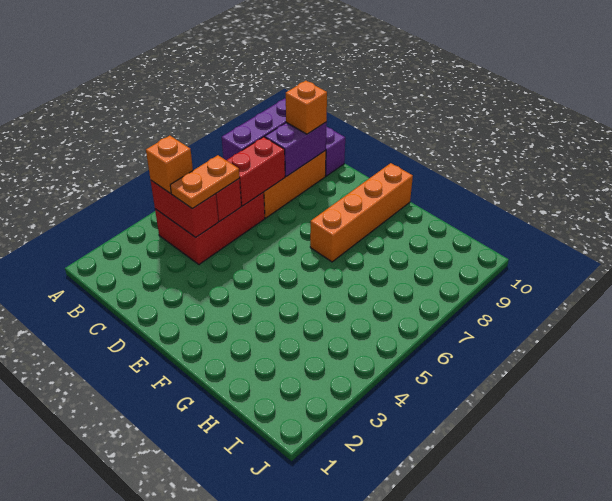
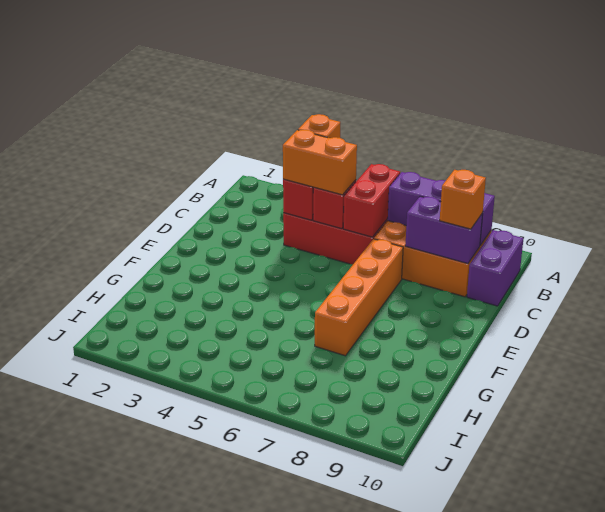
orange plate C4:C5 level 3 -> orange brick C4:C5 level 3
red brick C6:C7 level 2 -> red brick B6:C6 level 2
orange brick F7:F10 level 1 -> orange brick D7:G7 level 1

